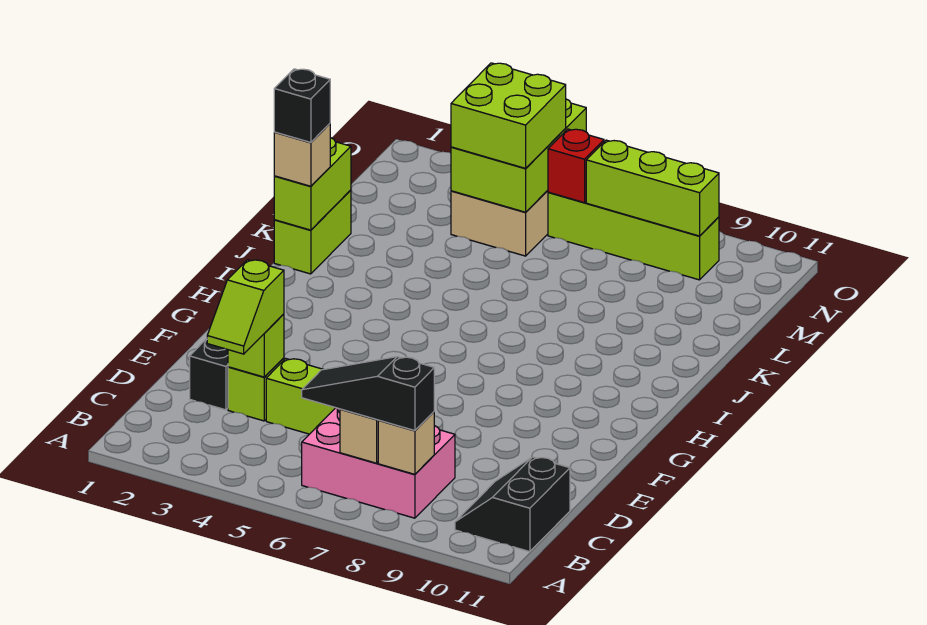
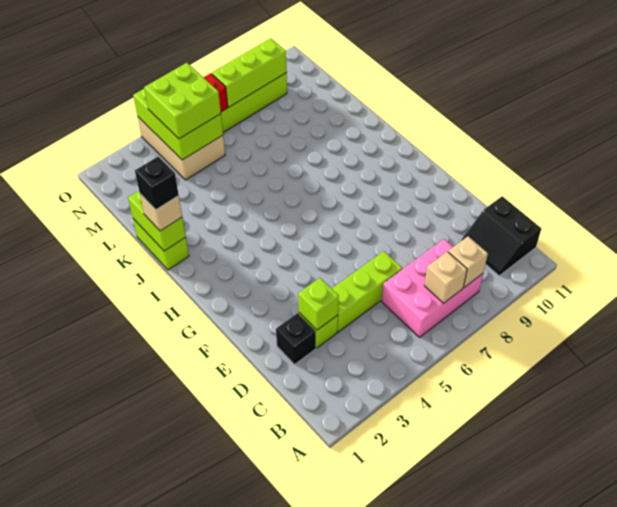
black slope B6:B8 level 3 top 8 -> none
lime slope C3:D3 level 3 top D -> none

